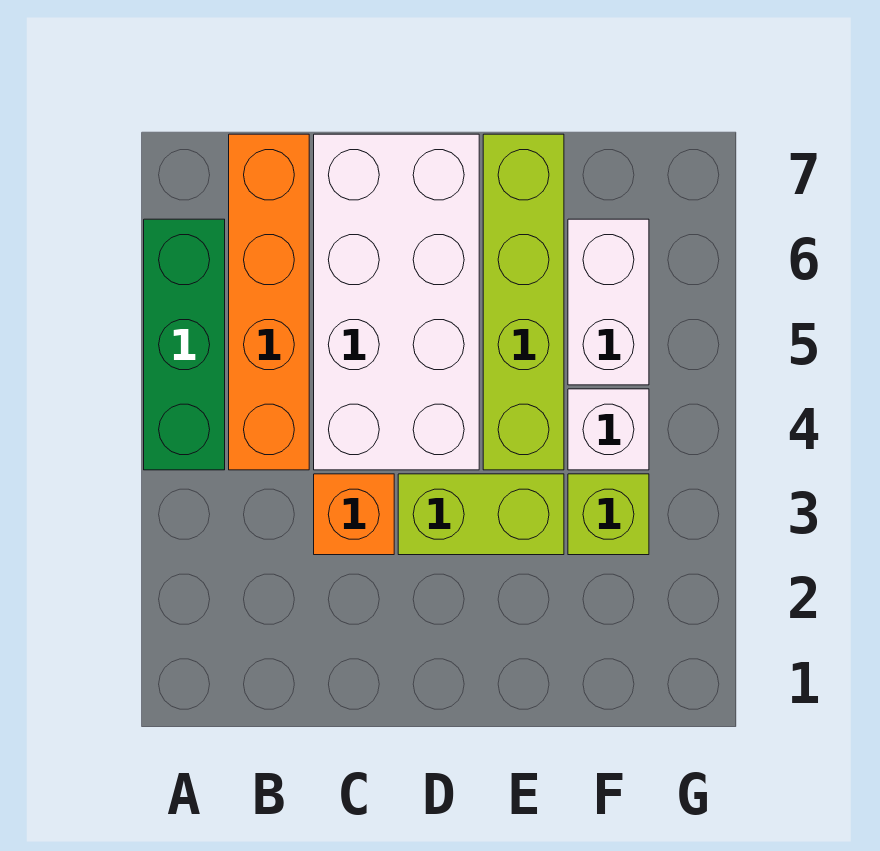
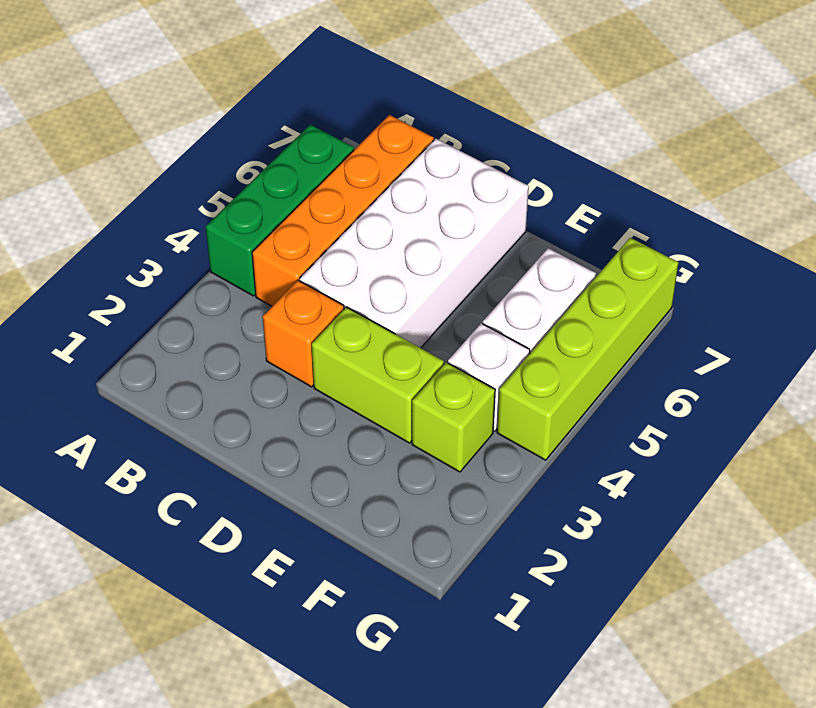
lime brick E4:E7 level 1 -> lime brick G4:G7 level 1

